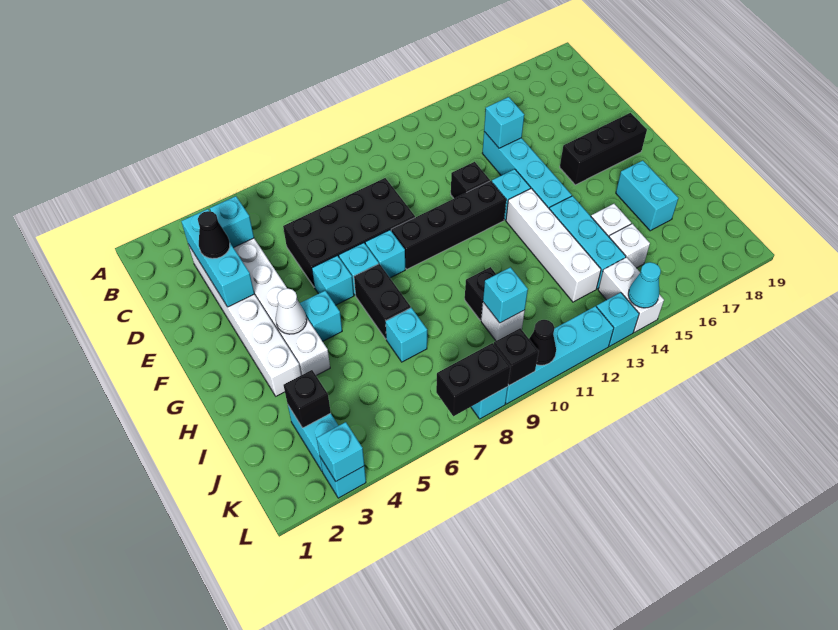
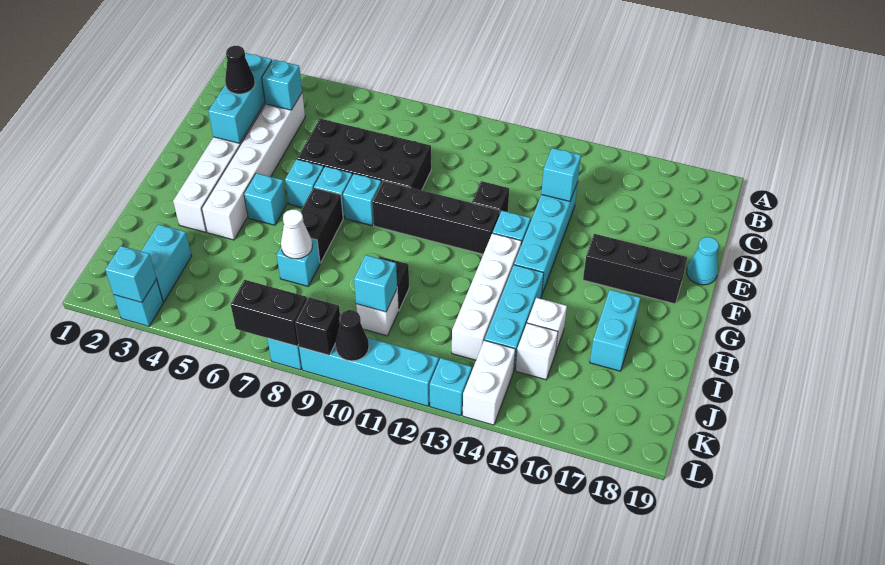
white cone G4 level 2 -> white cone I7 level 2
black brick J3 level 2 -> none
cyan cone L14 level 2 -> cyan cone E19 level 1

